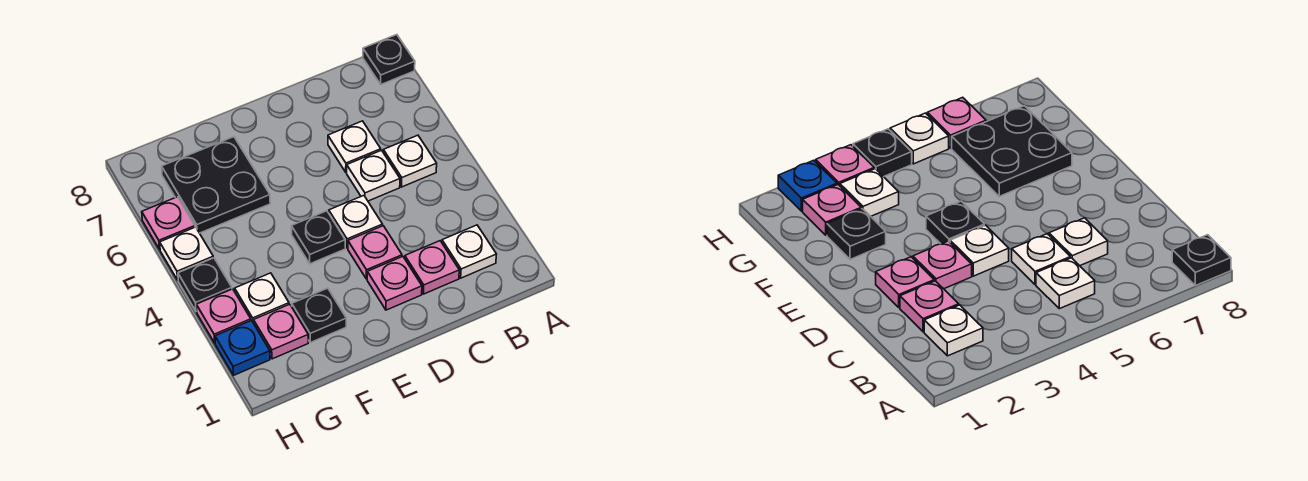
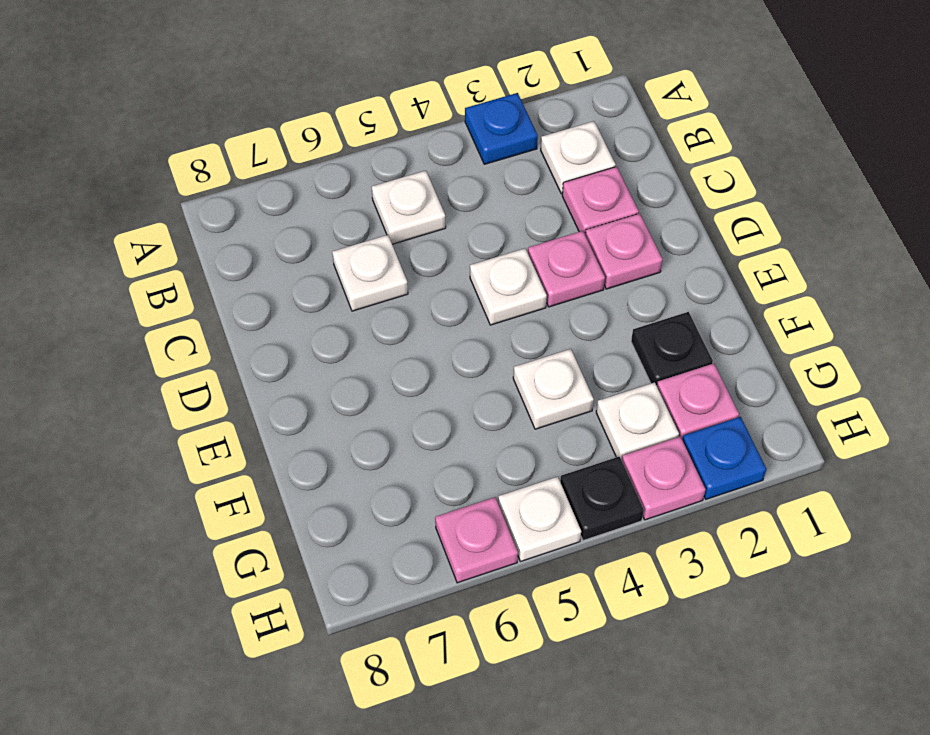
none -> blue plate A3 level 1
black plate A8 level 1 -> none
white plate C5 level 1 -> white plate F4 level 1
black plate E4 level 1 -> none
black plate F6:G7 level 1 -> none

